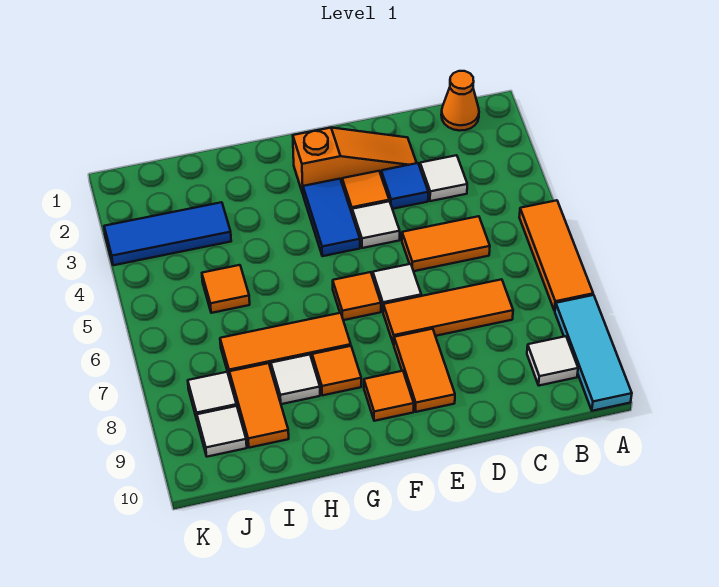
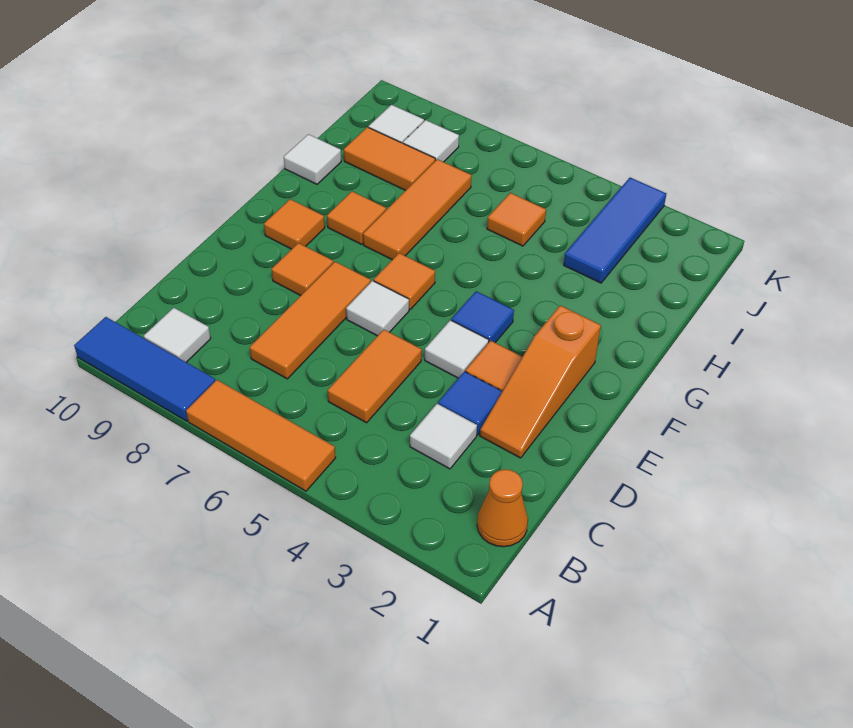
cyan tile A8:A10 level 1 -> blue tile A8:A10 level 1
orange tile E8:E9 level 1 -> orange tile E8 level 1
blue tile F3:F4 level 1 -> blue tile F4 level 1
white tile H8 level 1 -> white tile H10 level 1

